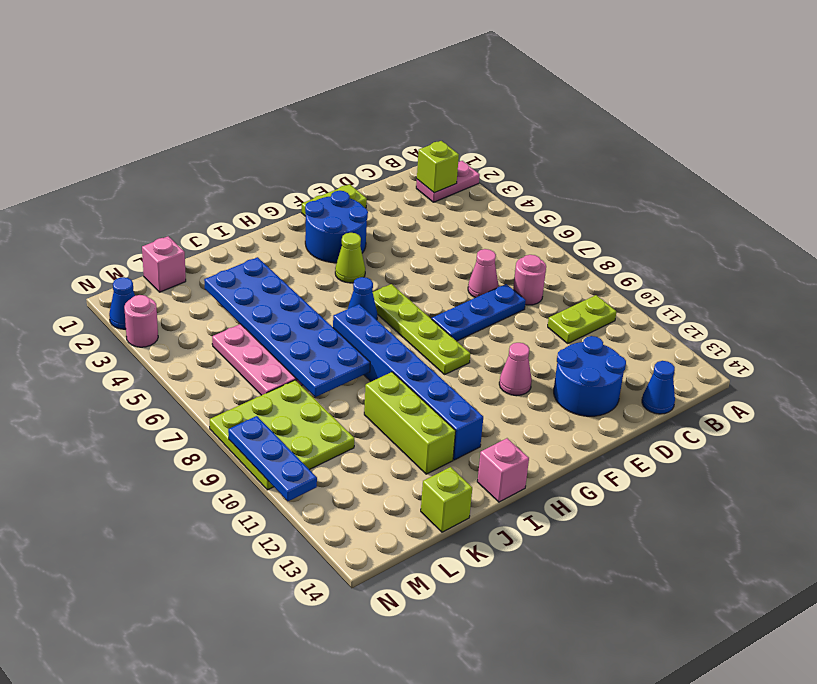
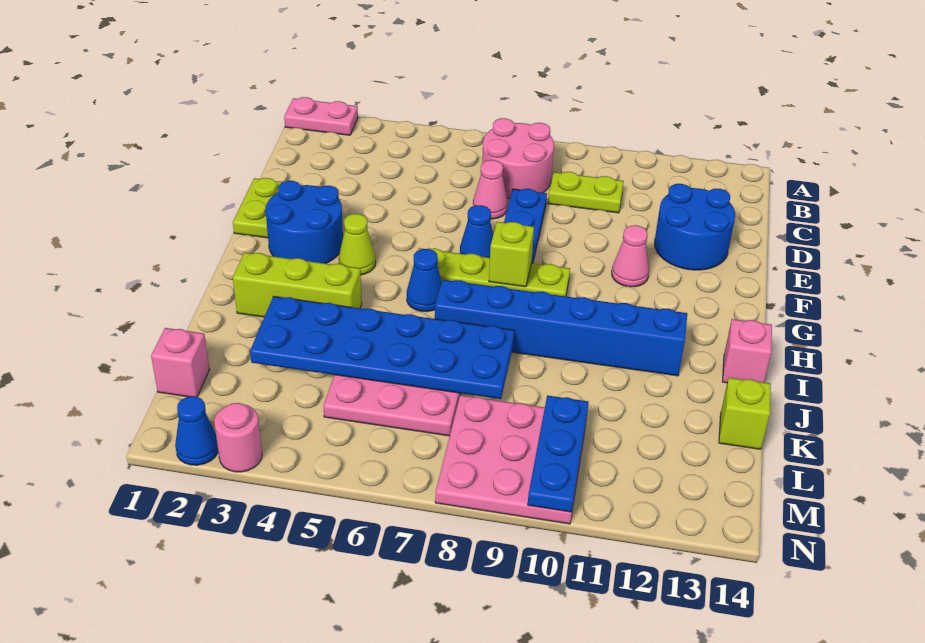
pink plate A2:B2 level 1 -> pink plate A1:A2 level 1
lime brick B2 level 2 -> lime brick G8 level 2
lime plate B10:C10 level 1 -> lime plate C9:C10 level 1
pink round brick C8 level 1 -> pink round brick B7:C8 level 1
blue cone C14 level 1 -> blue cone F7 level 1
lime brick J10:J12 level 1 -> lime brick I2:I4 level 1
lime plate L8:N10 level 1 -> pink plate L8:N10 level 1
blue plate N9:N11 level 2 -> blue plate L10:N10 level 2

